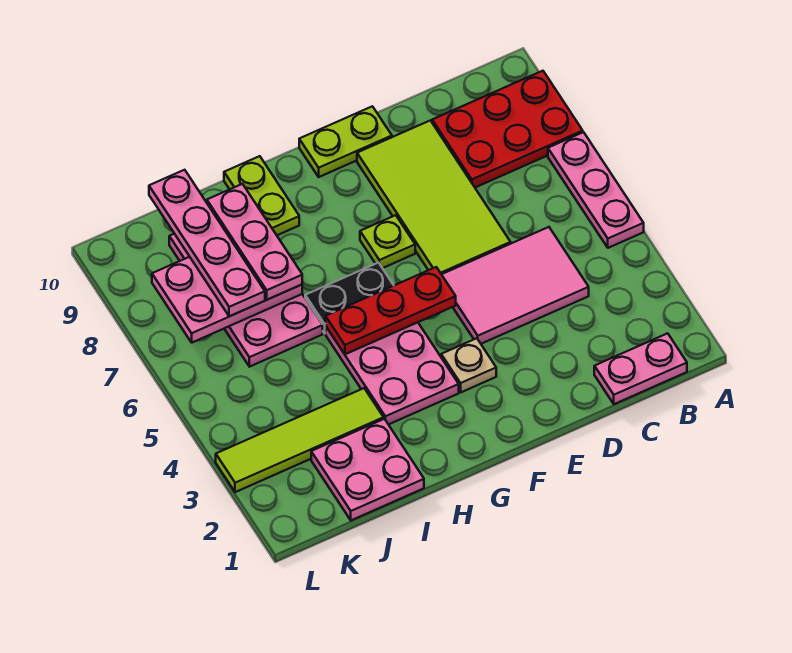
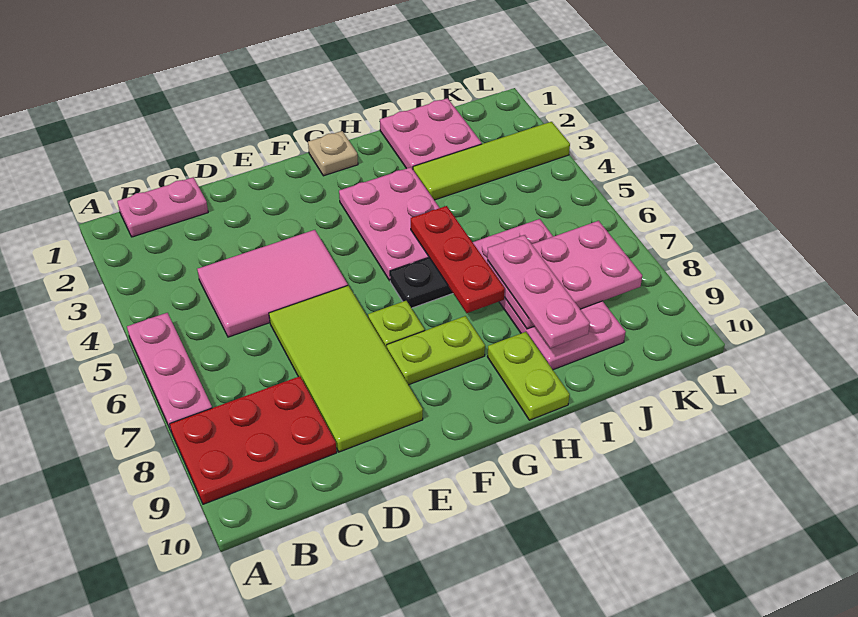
lime plate E10:F10 level 1 -> lime plate F8:G8 level 1
tan plate F3 level 1 -> tan plate G1 level 1
red plate F5:H5 level 2 -> red plate H5:H7 level 2
pink plate J7:J10 level 3 -> none

